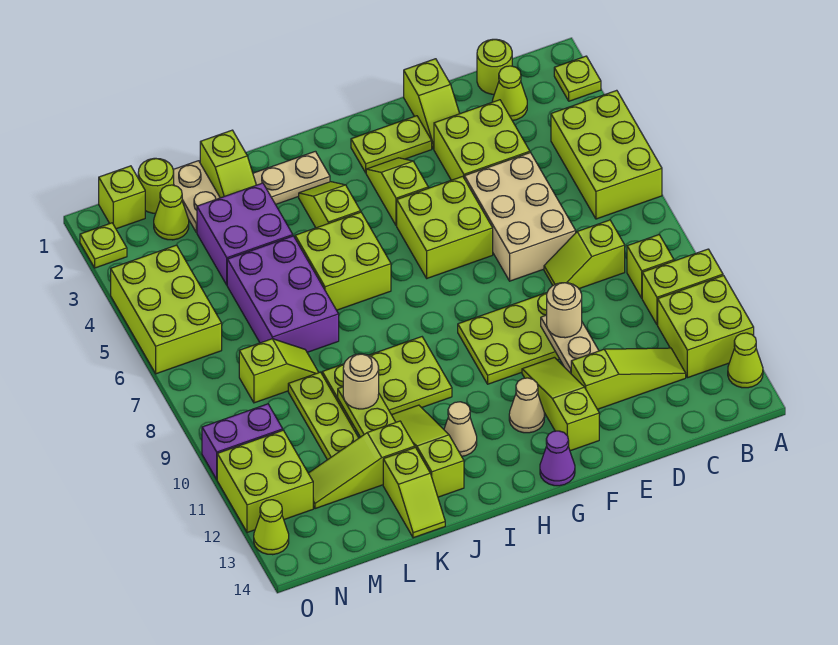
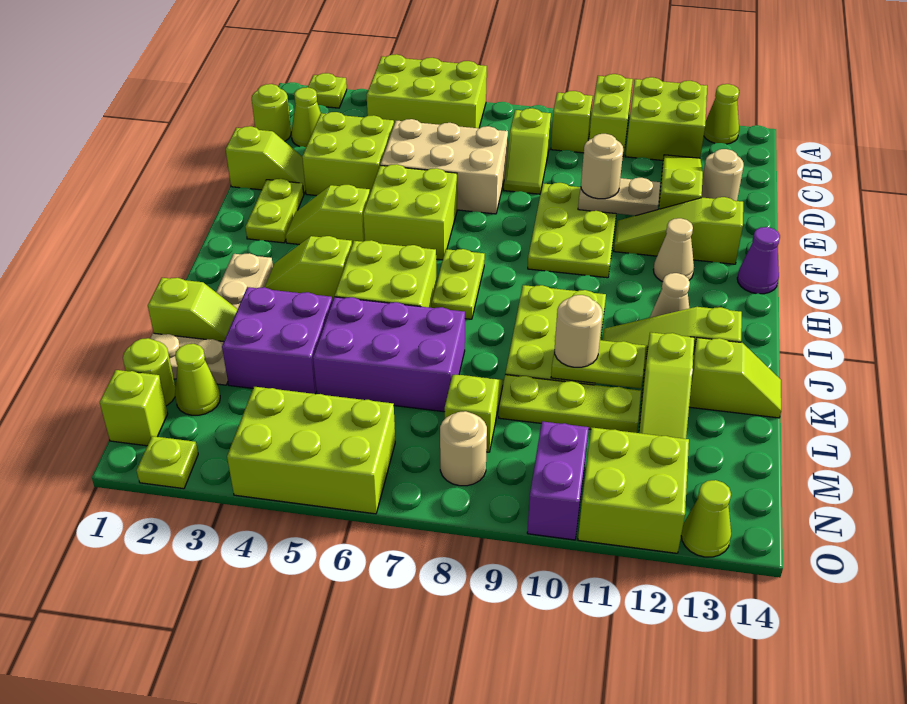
none -> tan round brick D13 level 1
none -> lime plate H7:I7 level 1
none -> tan round brick N8 level 1

